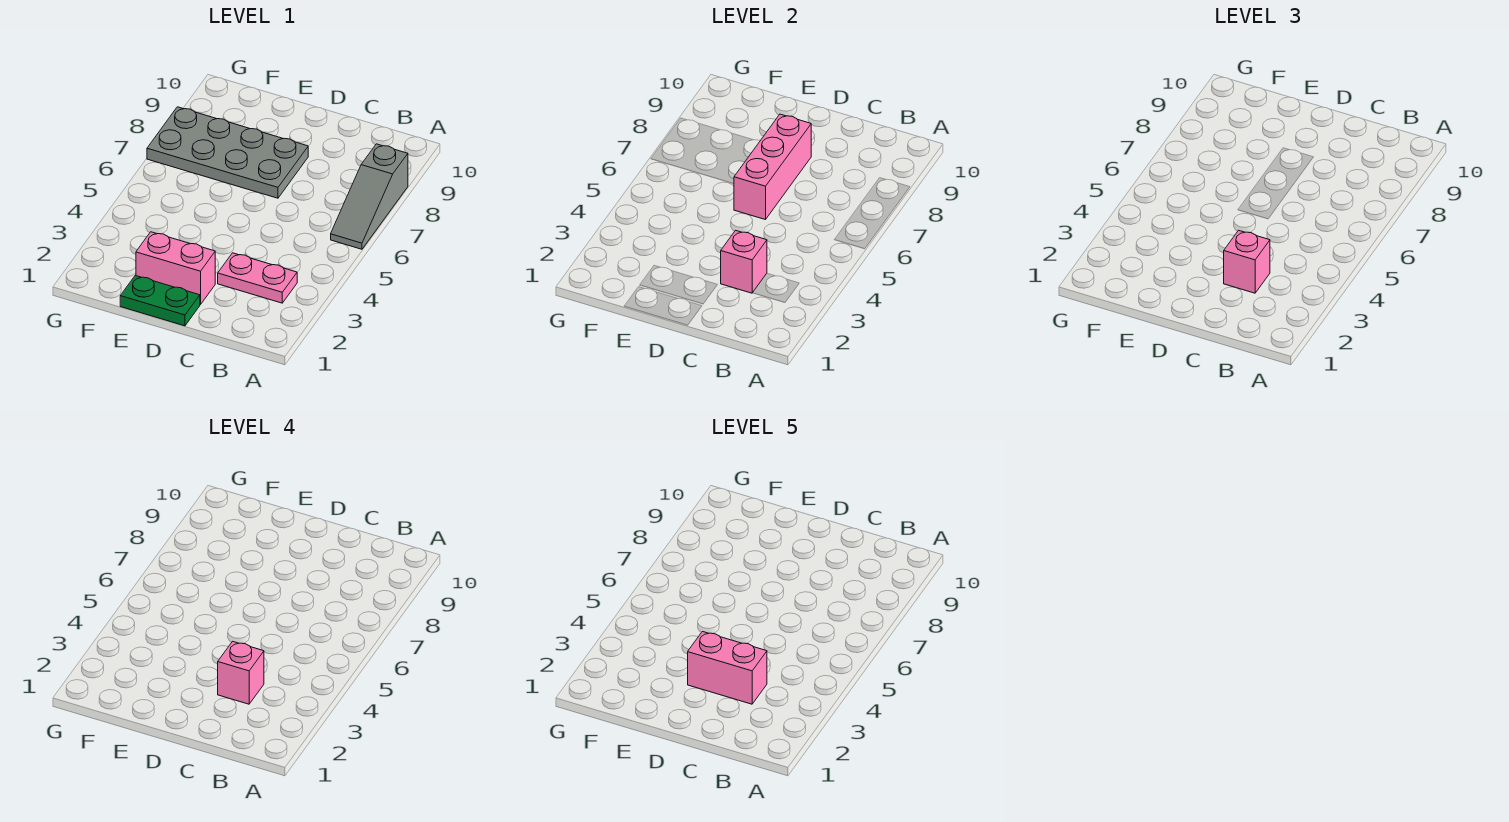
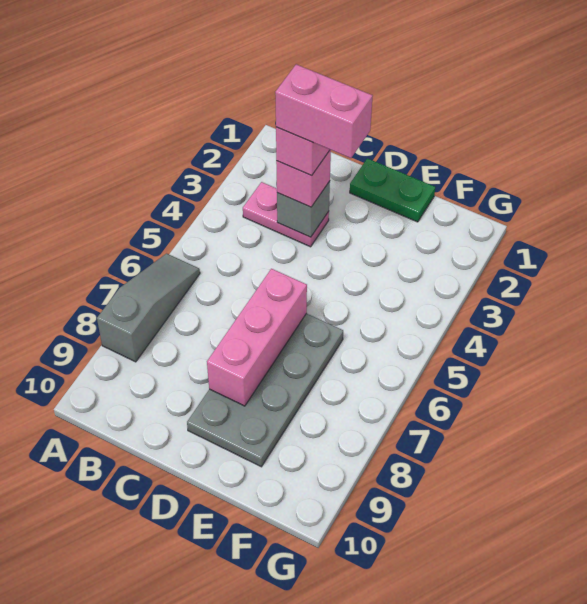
pink brick C3 level 2 -> grey brick C3 level 2
pink brick D2:E2 level 1 -> none
grey plate D7:G8 level 1 -> grey plate D6:E9 level 1

